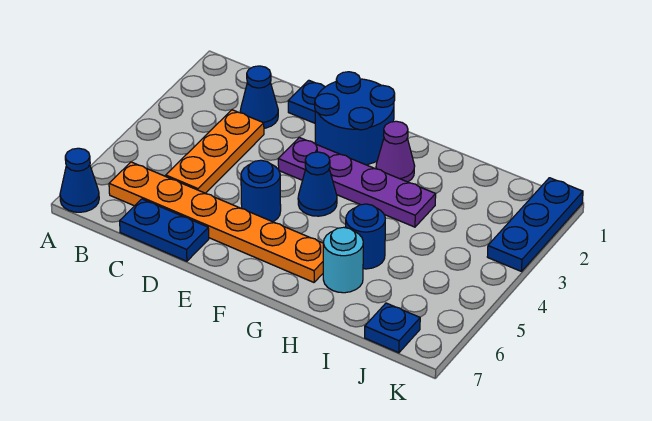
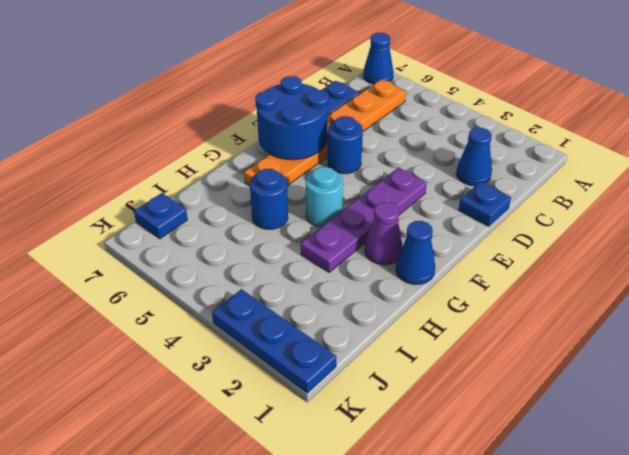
orange plate C3:C5 level 1 -> none
blue round brick E1:F2 level 1 -> blue round brick E6:F7 level 2
blue cone F4 level 1 -> blue cone G1 level 1
cyan round brick H6 level 1 -> cyan round brick G4 level 1

